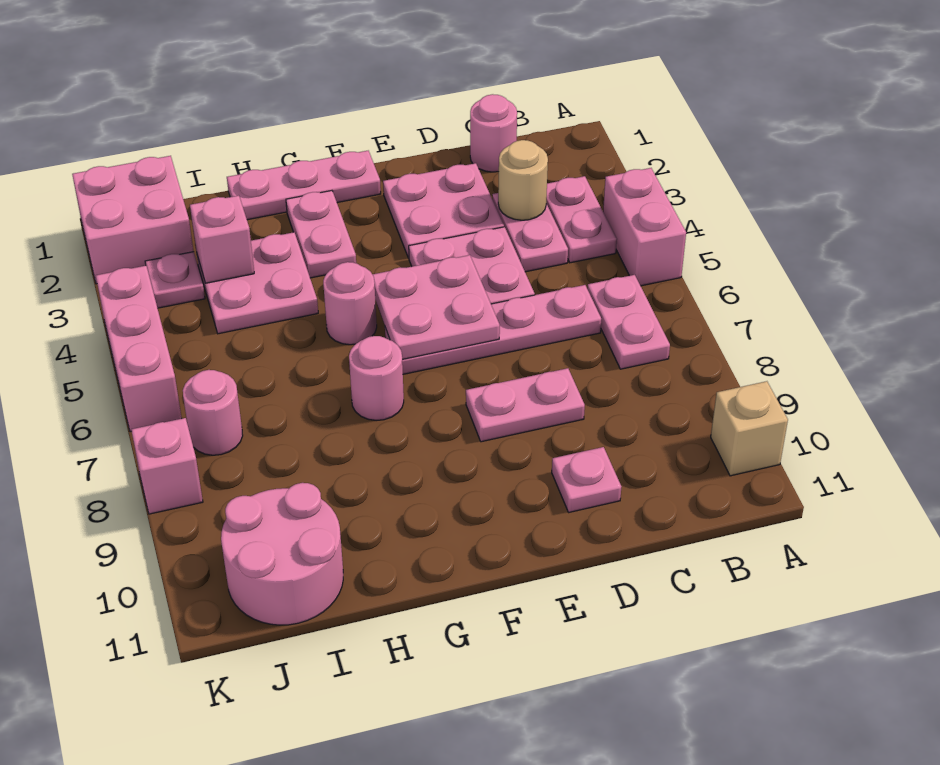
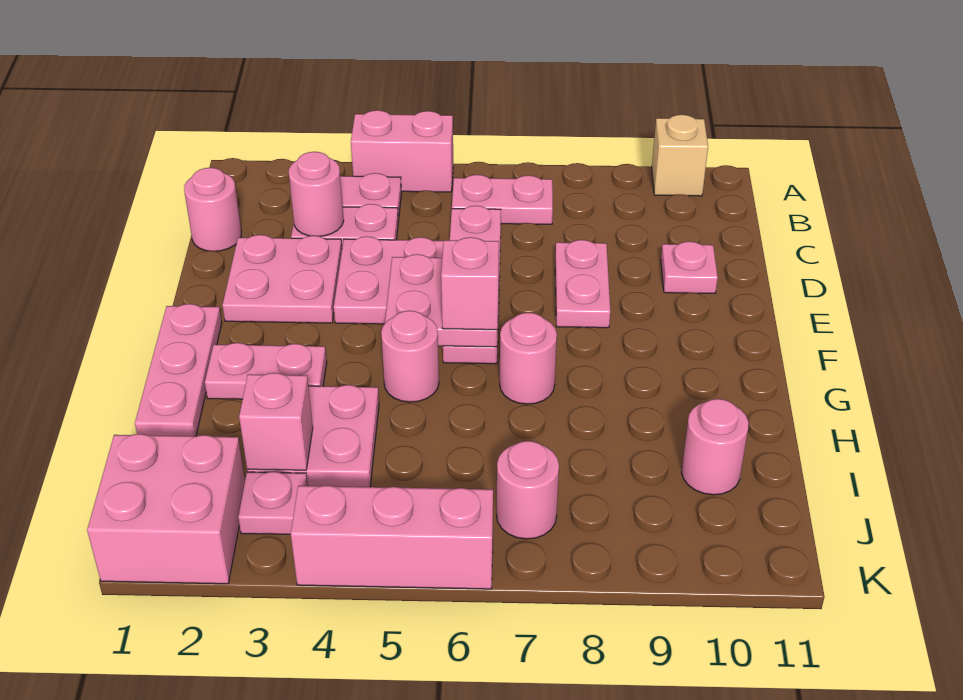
tan round brick C3 level 2 -> pink round brick C3 level 2
pink round brick I10:J11 level 1 -> pink round brick I10 level 1
pink brick K8 level 1 -> pink brick F6 level 3

